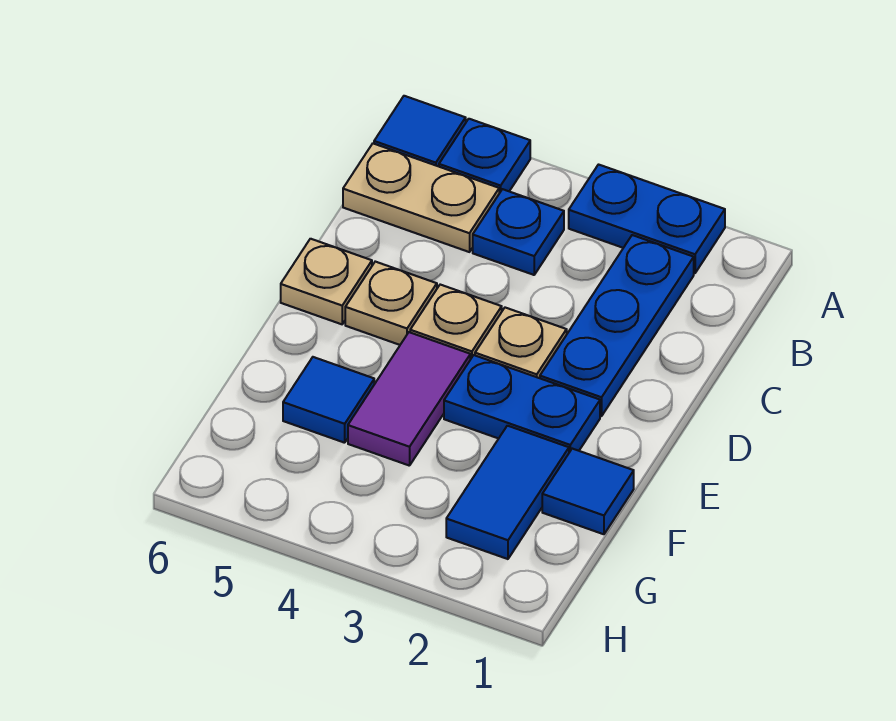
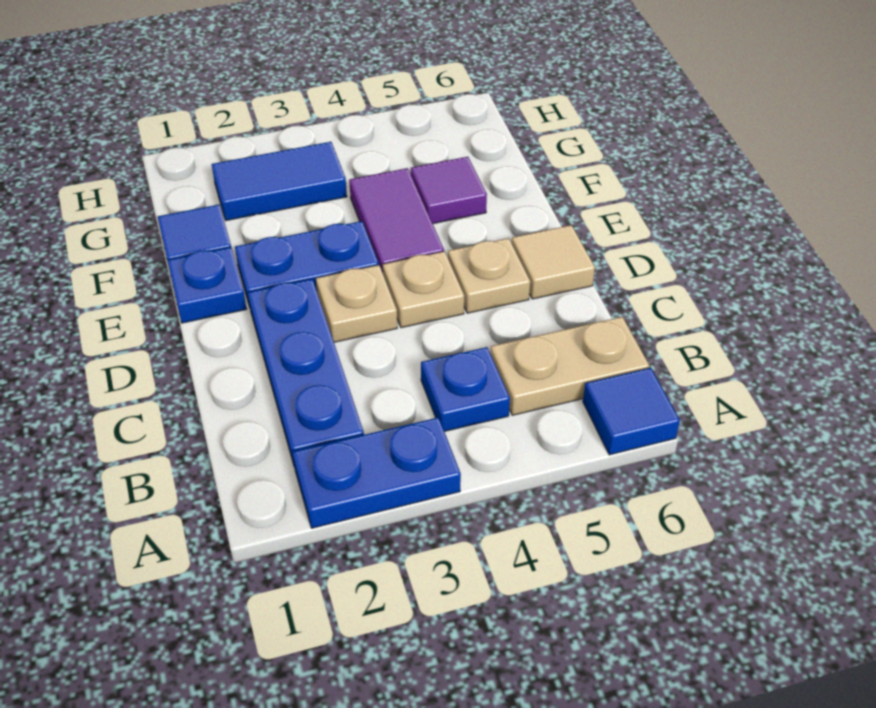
blue plate A5 level 1 -> blue plate E1 level 1
tan plate D6 level 1 -> tan tile D6 level 1
blue tile F2:G2 level 1 -> blue tile G2:G3 level 1
blue tile F5 level 1 -> purple tile F5 level 1

